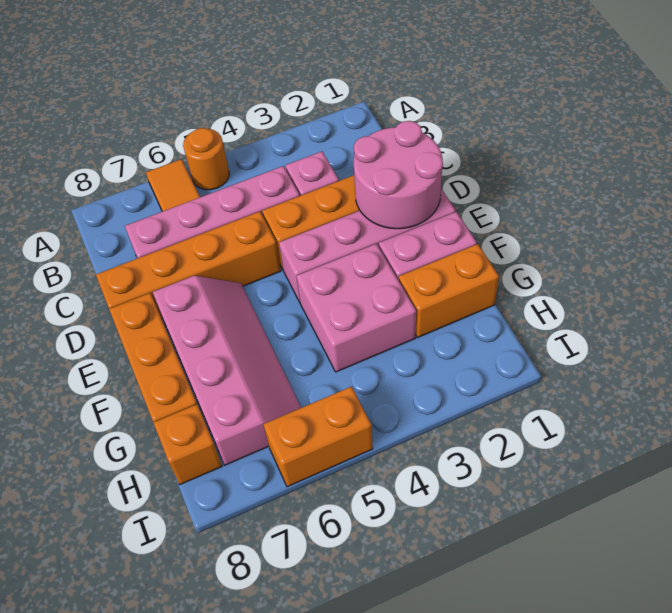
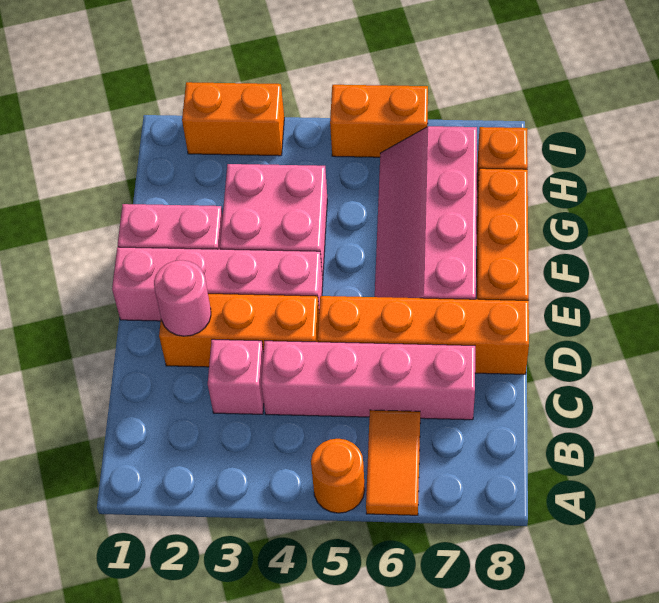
pink round brick D1:E2 level 2 -> pink round brick D2 level 2
orange brick G1:G2 level 1 -> orange brick I2:I3 level 1

